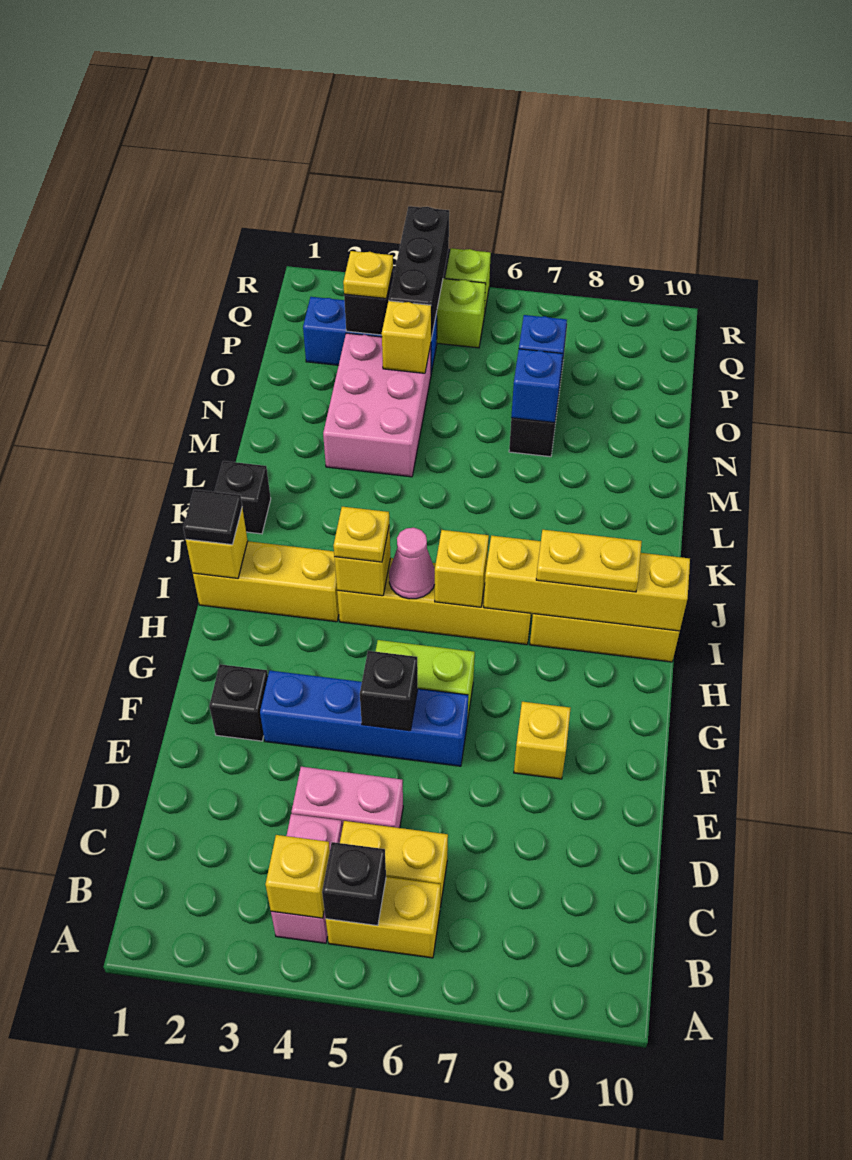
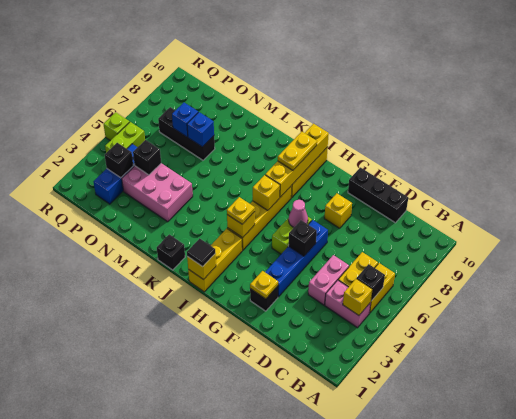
pink cone I5 level 2 -> pink cone G6 level 2
yellow brick O4 level 2 -> black brick O4 level 2
yellow plate P3 level 3 -> yellow plate F2 level 2
black brick P4:R4 level 2 -> black brick D10:F10 level 1

